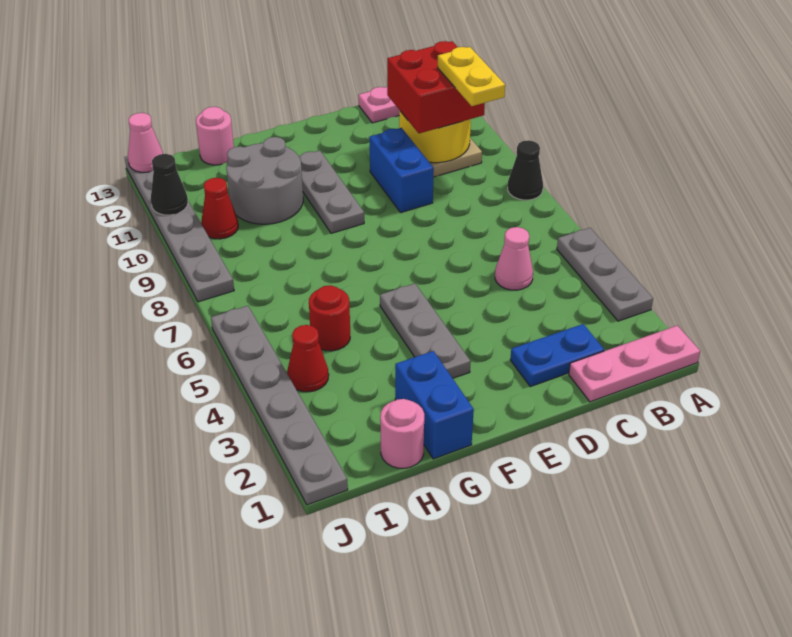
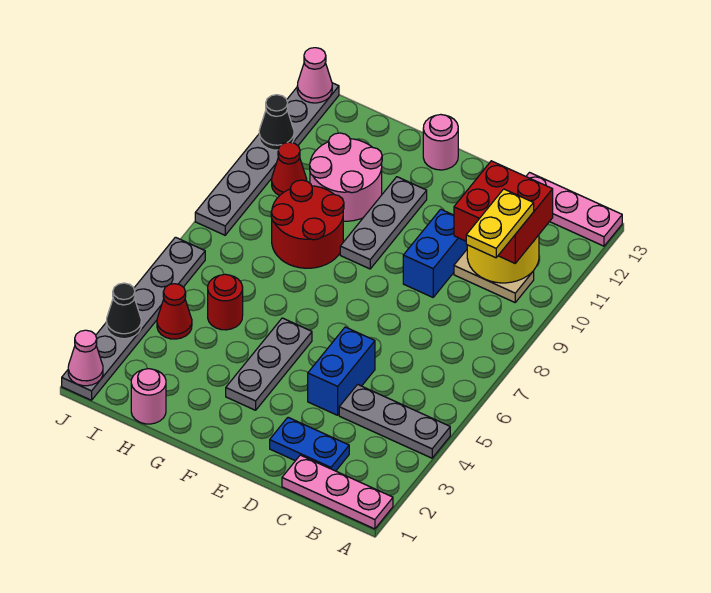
grey plate A3:A5 level 1 -> grey plate A4:C4 level 1
black cone A8 level 1 -> black cone J3 level 2
pink cone C5 level 1 -> pink cone J1 level 2
blue brick G1:G2 level 1 -> blue brick D4:D5 level 1
none -> red round brick G8:H9 level 1
grey round brick G10:H11 level 1 -> pink round brick G10:H11 level 1
pink round brick H13 level 1 -> pink round brick F13 level 1

